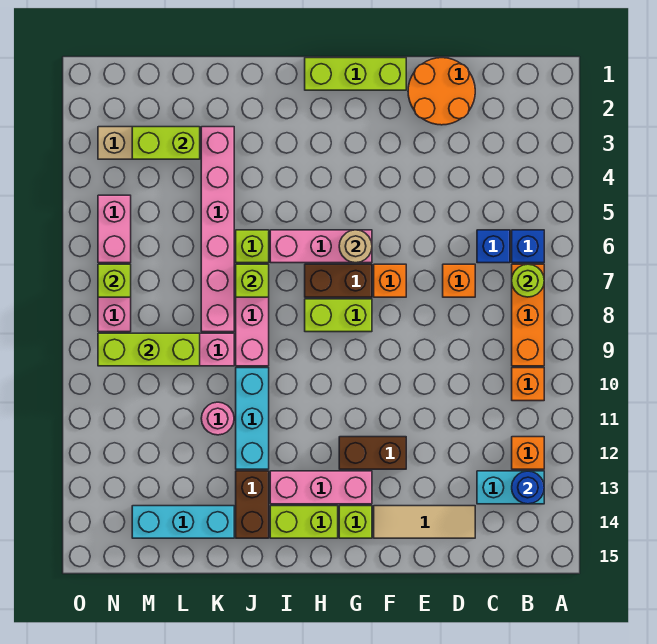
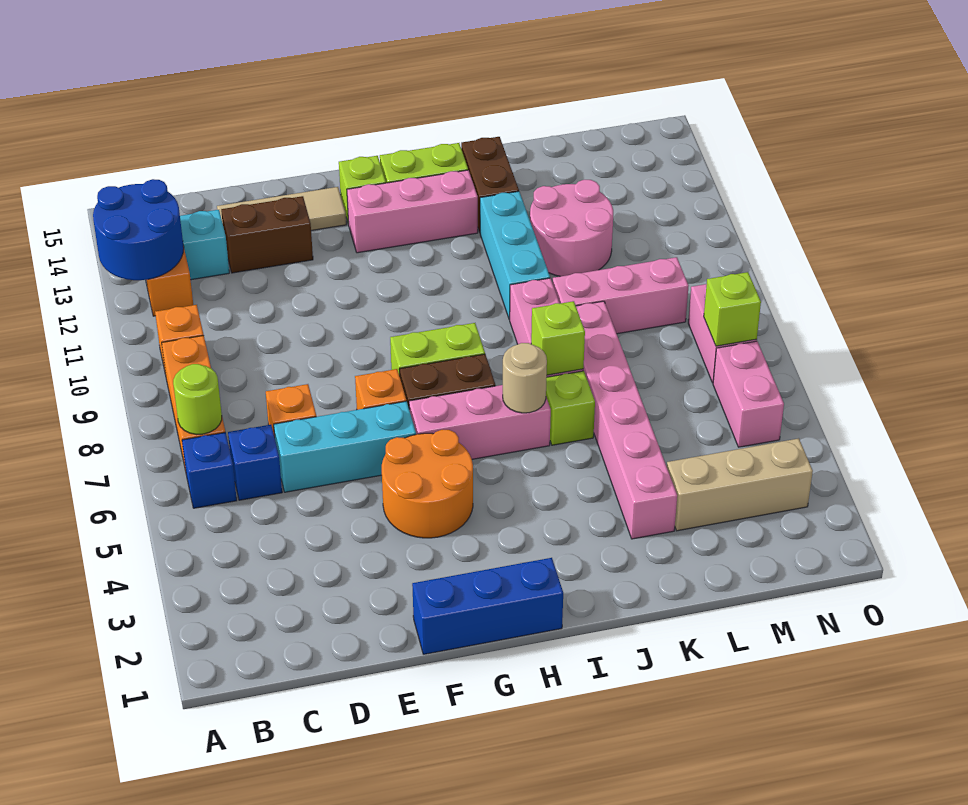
blue round brick B13 level 2 -> blue round brick A12:B13 level 2
orange round brick D1:E2 level 1 -> orange round brick F4:G5 level 1
lime brick F1:H1 level 1 -> blue brick F1:H1 level 1
brown brick F12:G12 level 1 -> brown brick D13:E13 level 1
tan round brick G6 level 2 -> tan round brick I6 level 2
pink round brick K11 level 1 -> pink round brick K11:L12 level 1
cyan brick K14:M14 level 1 -> cyan brick D6:F6 level 1
lime brick L3:M3 level 2 -> none
lime brick L9:N9 level 2 -> none

